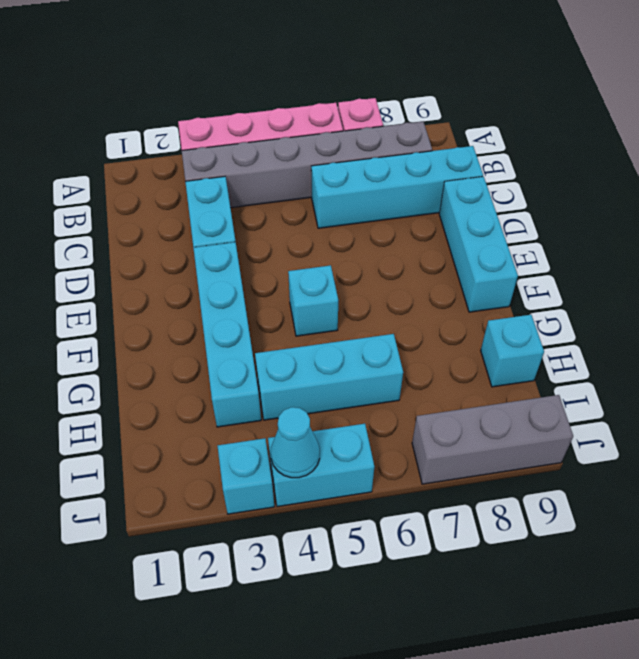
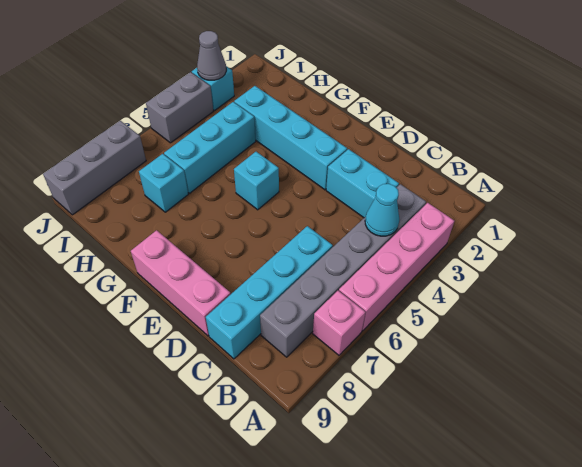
cyan brick D9:F9 level 1 -> pink brick D9:F9 level 1
cyan brick H9 level 1 -> cyan brick H7 level 1
none -> grey cone J3 level 2
cyan brick J4:J5 level 1 -> grey brick J4:J5 level 1
cyan cone J4 level 2 -> cyan cone B4 level 2

